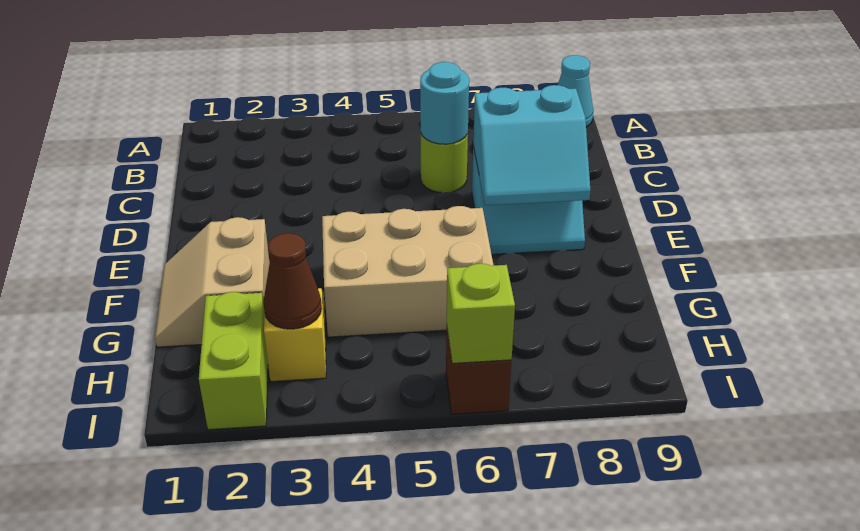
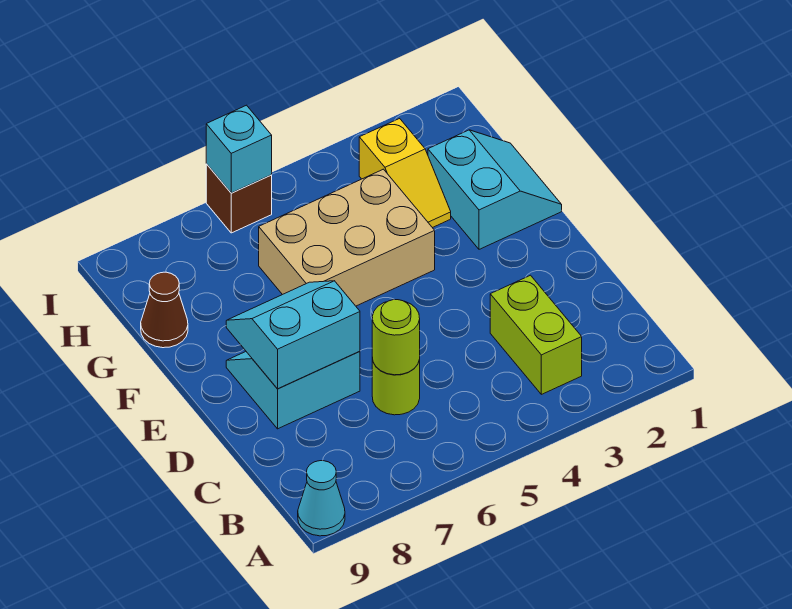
cyan round brick C6 level 2 -> lime round brick C6 level 2
tan slope F1:G2 level 1 top 2 -> cyan slope F1:G2 level 1 top 2
lime brick H2:I2 level 1 -> lime brick B3:C3 level 1
brown cone H3 level 2 -> brown cone G9 level 1
lime brick I6 level 2 -> cyan brick I6 level 2

